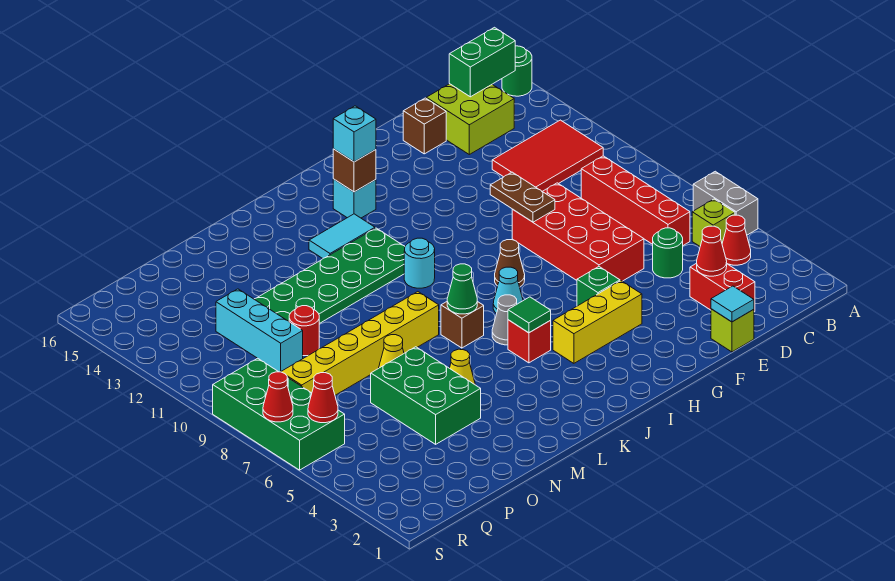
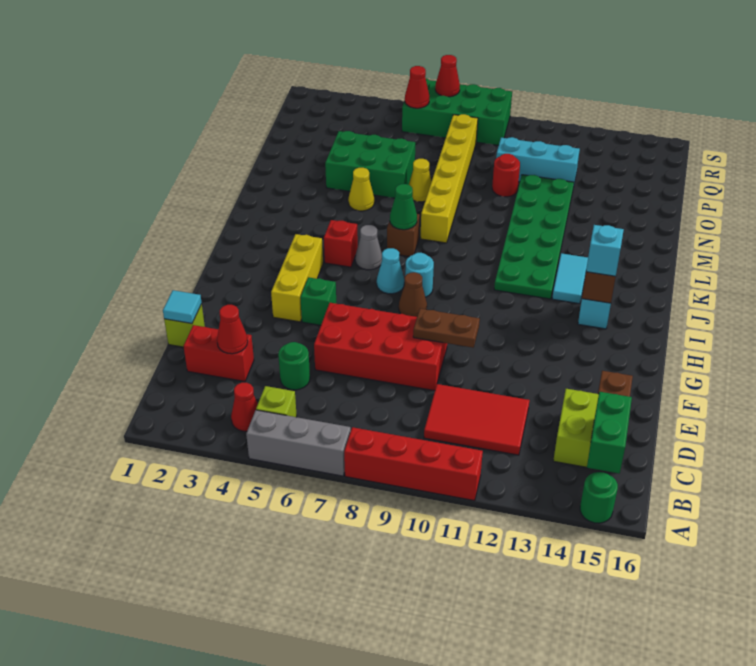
grey brick A5:A6 level 1 -> grey brick A5:A7 level 1
red tile B11:D12 level 1 -> red tile C10:D12 level 1
red brick C6:C9 level 1 -> red brick A8:A11 level 1
green tile J5 level 2 -> none
cyan round brick J10 level 1 -> cyan round brick I8 level 1

